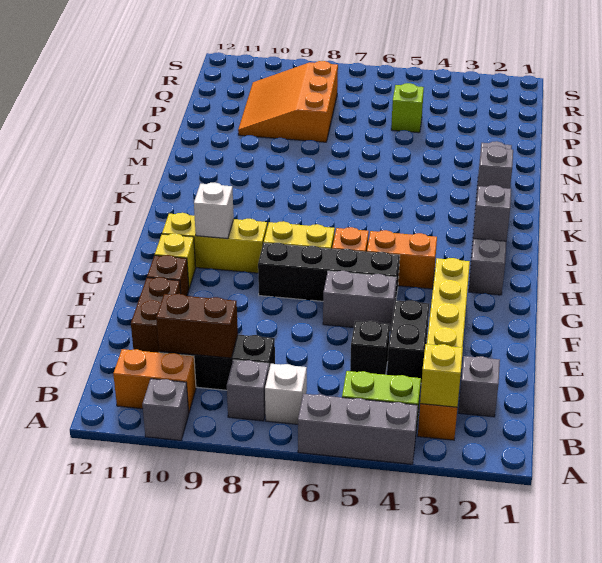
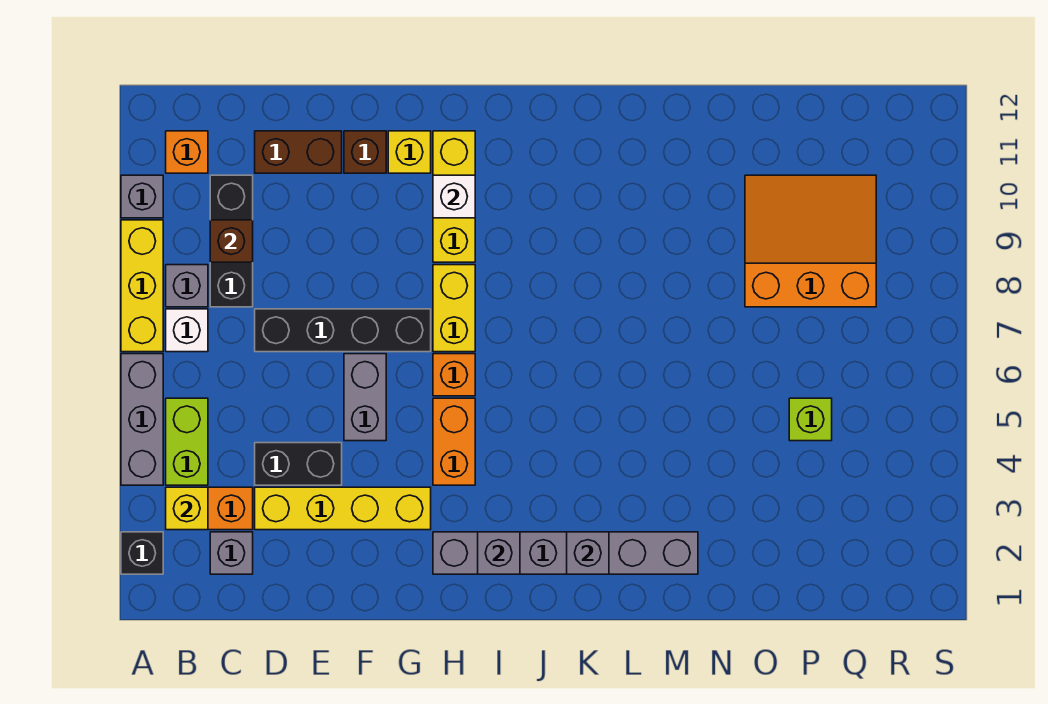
none -> yellow brick A7:A9 level 1
orange brick B10:B11 level 1 -> orange brick B11 level 1
brown brick C9:C10 level 2 -> brown brick C9 level 2
black brick D5 level 1 -> black brick A2 level 1
black brick G5:G8 level 1 -> black brick D7:G7 level 1

